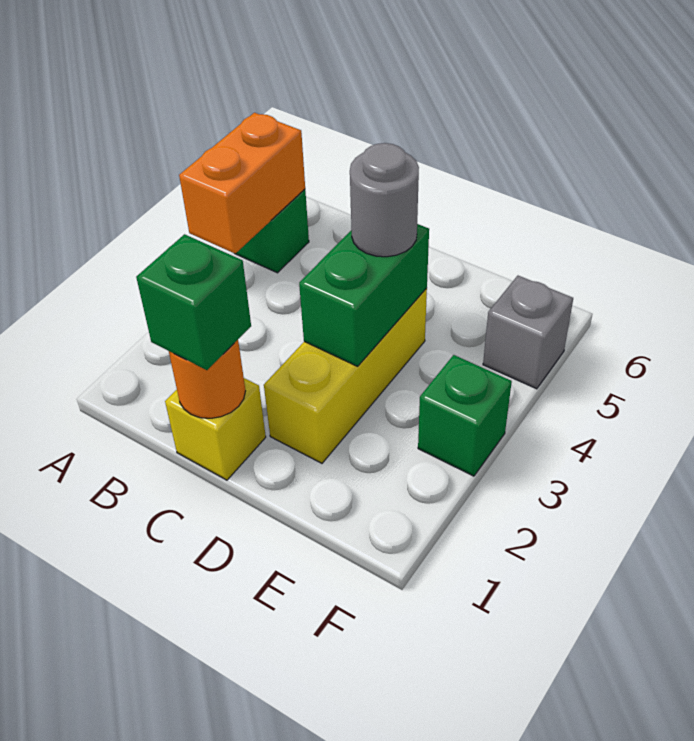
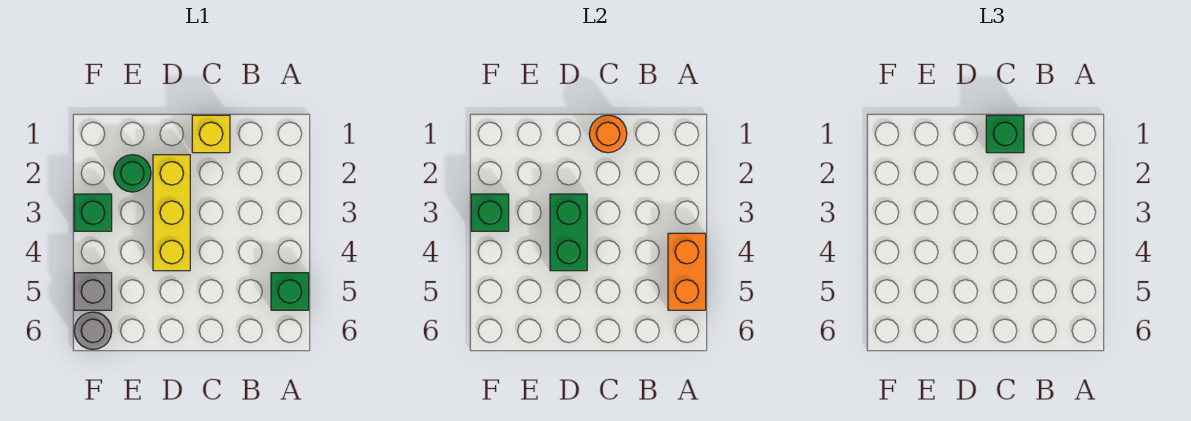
grey round brick D4 level 3 -> grey round brick F6 level 1
none -> green round brick E2 level 1
none -> green brick F3 level 2

